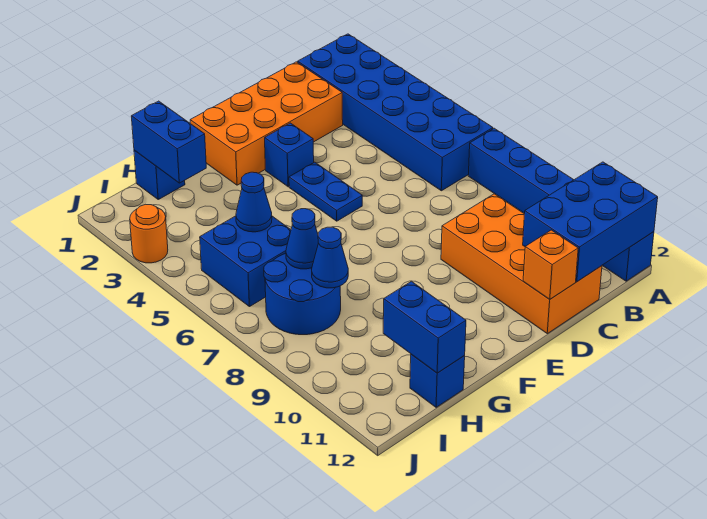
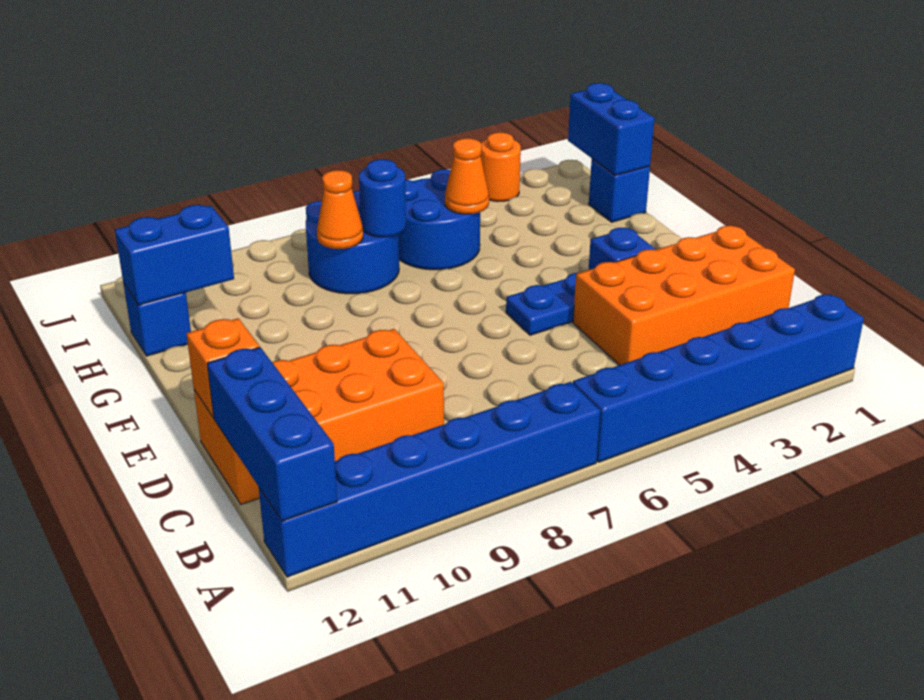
blue brick A1:B6 level 1 -> blue brick A1:A6 level 1
blue brick A11:C12 level 2 -> blue brick A12:C12 level 2
orange brick C1:F2 level 1 -> orange brick C1:D4 level 1
blue brick H1:H2 level 2 -> blue brick H1:I1 level 2
blue brick H5:I6 level 1 -> blue round brick H5:I6 level 1
blue cone H5 level 2 -> orange cone H5 level 2
blue cone H7 level 2 -> blue round brick H7 level 2
blue cone H8 level 2 -> orange cone H8 level 2

